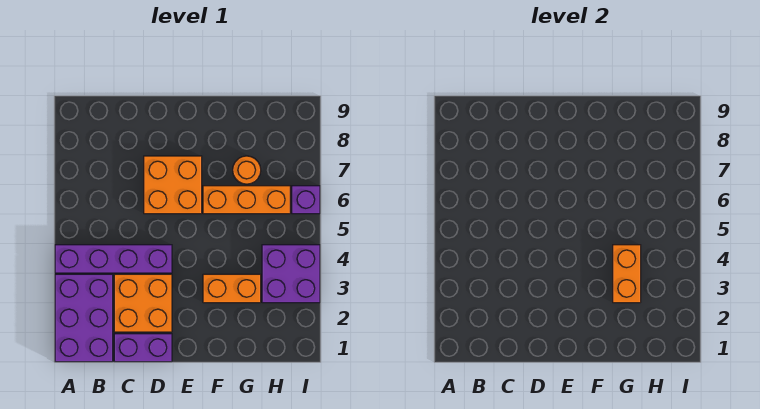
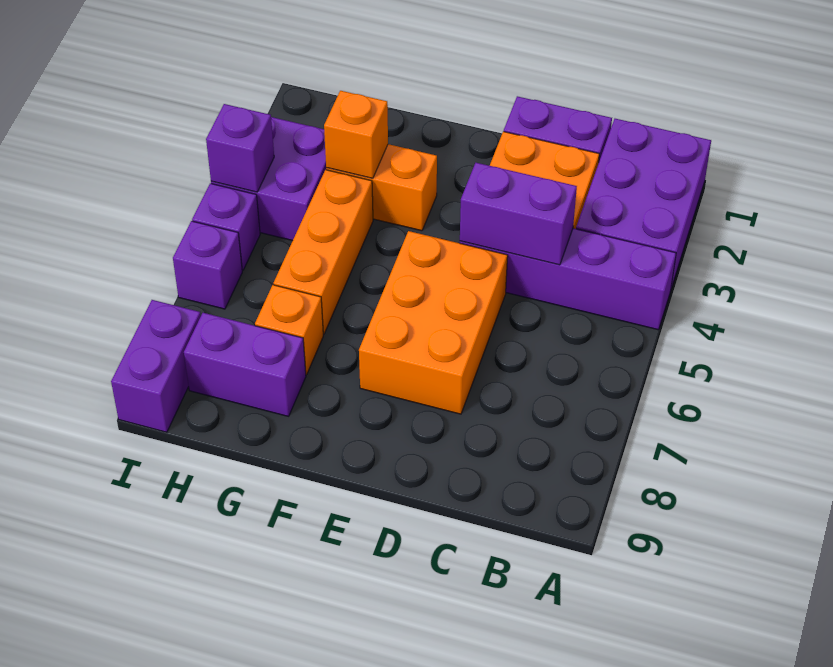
none -> purple brick C4:D4 level 2
orange brick D6:E7 level 1 -> orange brick D5:E7 level 1
orange brick F6:H6 level 1 -> orange brick G4:G6 level 1
orange brick G3:G4 level 2 -> orange brick G3 level 2
orange round brick G7 level 1 -> orange brick G7 level 1
none -> purple brick G8:H8 level 1
none -> purple brick I4 level 2
none -> purple brick I5 level 1
none -> purple brick I8:I9 level 1

